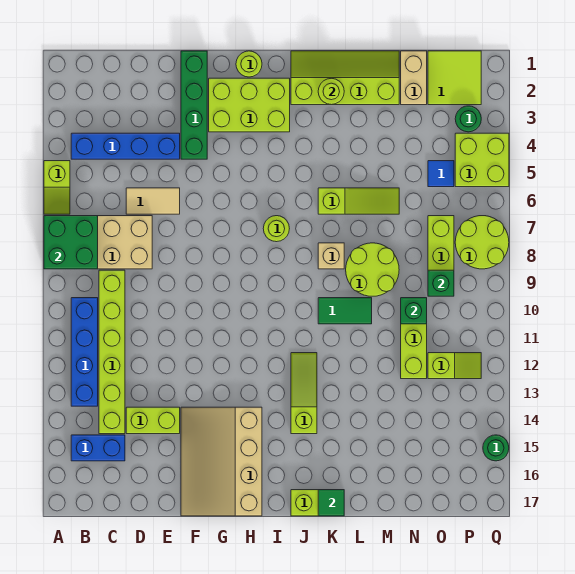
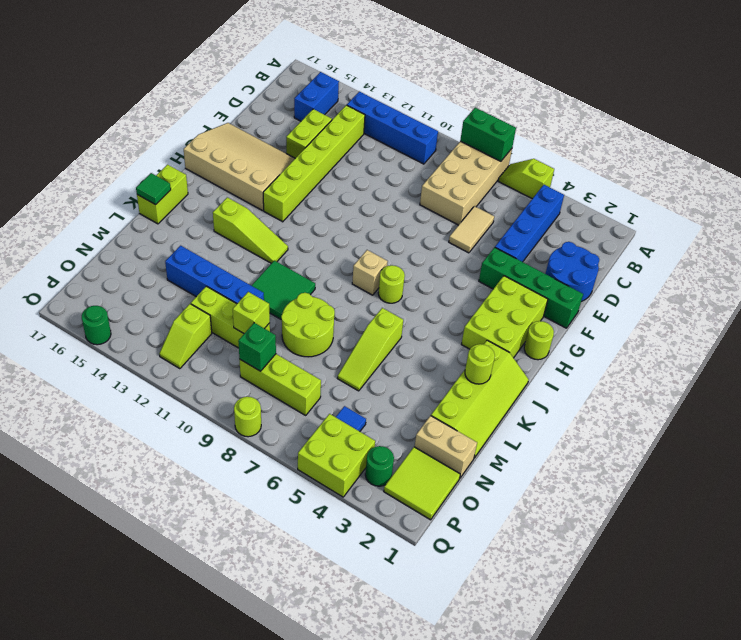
green brick A7:B8 level 2 -> green brick A7:A8 level 2
lime brick C9:C14 level 1 -> lime brick C13:H13 level 1
none -> blue round brick D1:E2 level 1
tan brick K8 level 1 -> tan brick I8 level 1
green tile K10:L10 level 1 -> green tile K10:L11 level 1
none -> blue brick M11:M14 level 1
green brick N10 level 2 -> lime brick N10 level 2
lime round brick P7:Q8 level 1 -> lime round brick Q8 level 1

